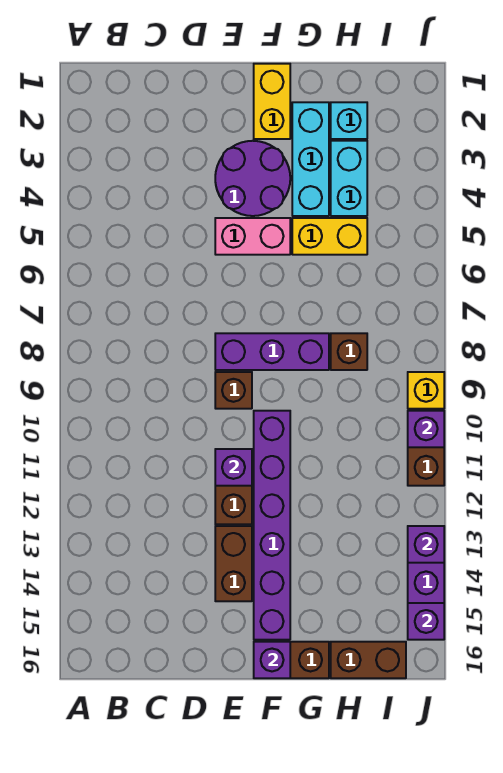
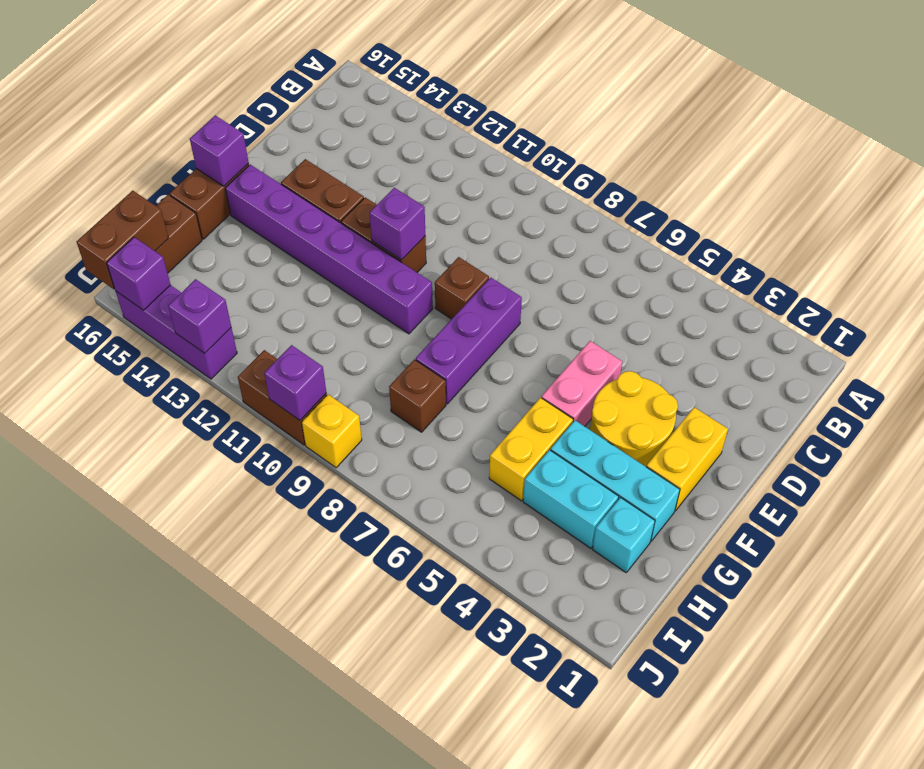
purple round brick E3:F4 level 1 -> yellow round brick E3:F4 level 1
yellow brick F1:F2 level 1 -> yellow brick E2:F2 level 1
none -> brown brick I16:J16 level 2

